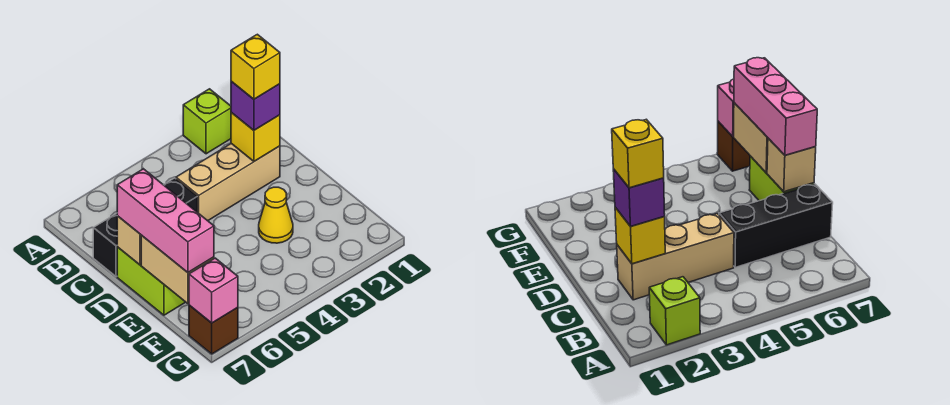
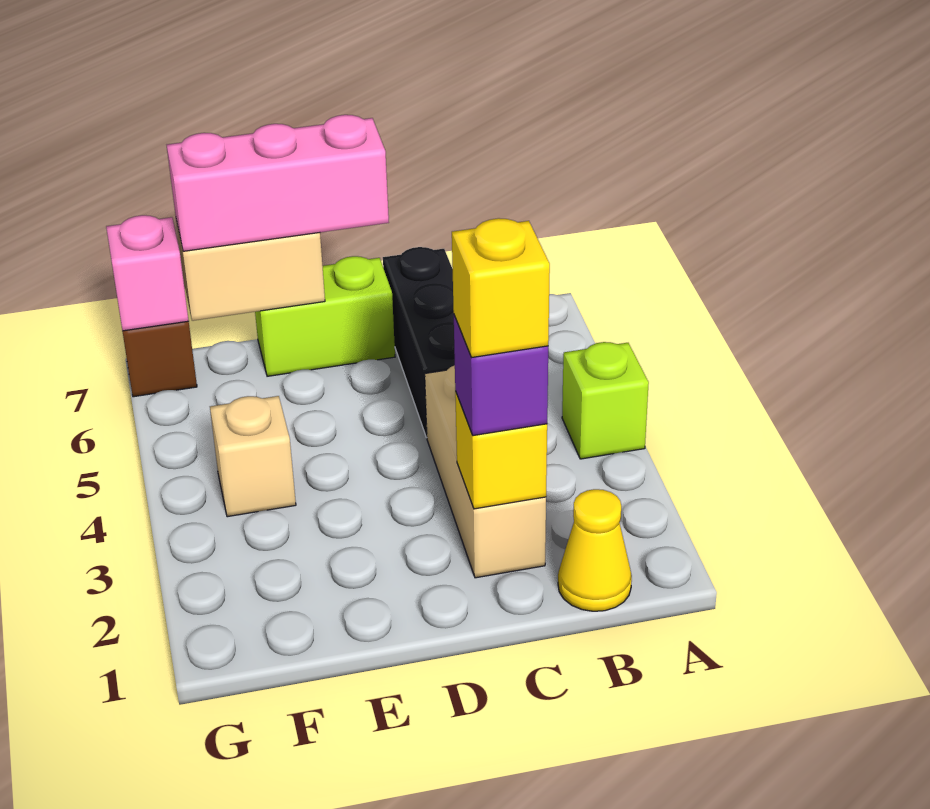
lime brick A2 level 1 -> lime brick A4 level 1
tan brick D7 level 2 -> tan brick F4 level 1
yellow cone E3 level 1 -> yellow cone B1 level 1

